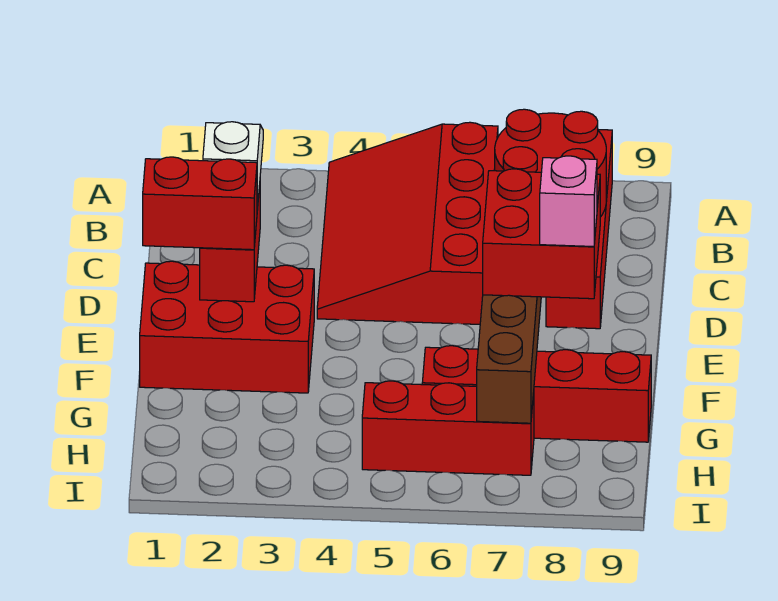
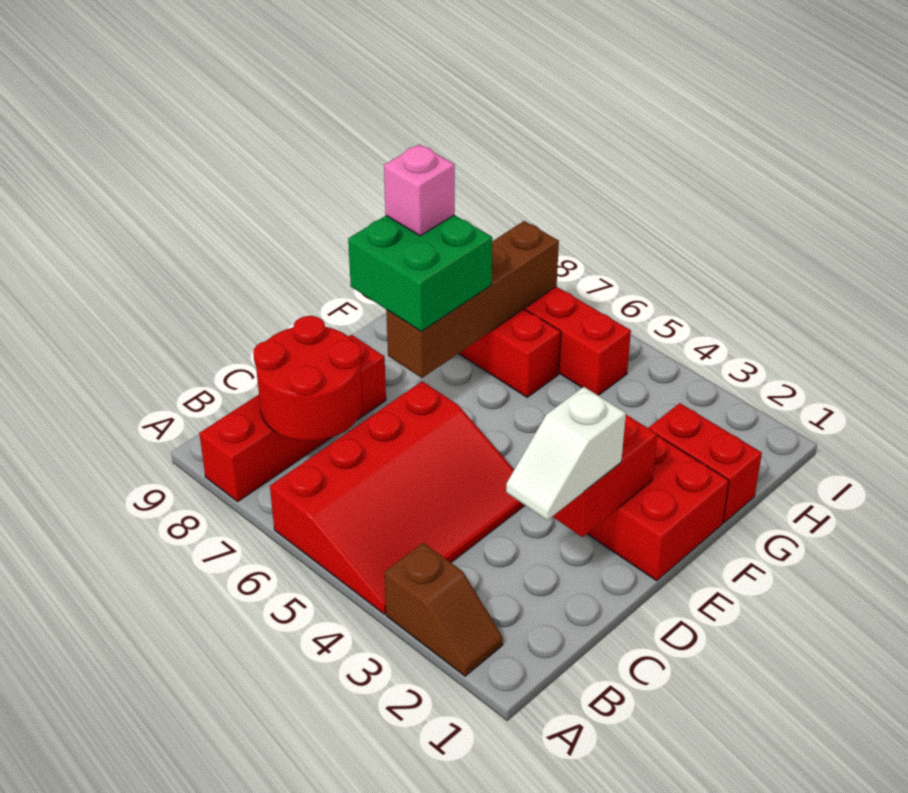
none -> brown slope A2:A3 level 1 top 3
red brick E1:E2 level 3 -> red brick G1:G2 level 1
red brick E7:F8 level 3 -> green brick E7:F8 level 3

